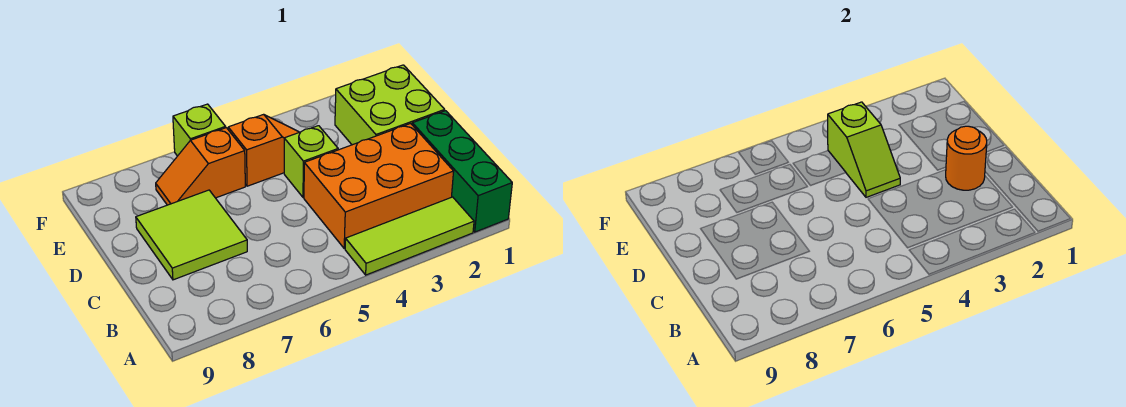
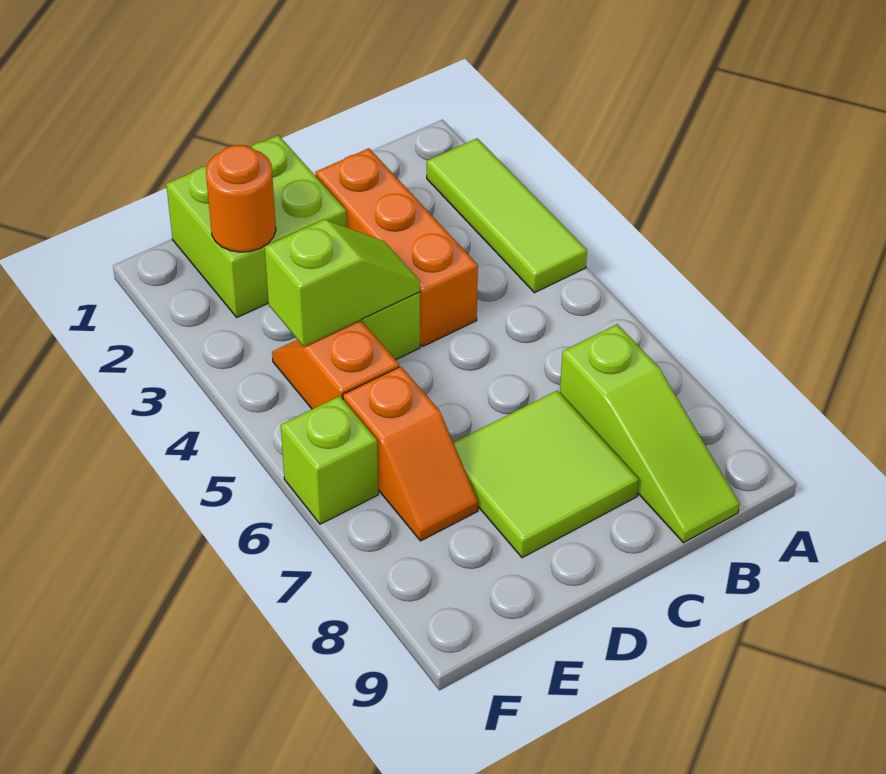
green brick A1:C1 level 1 -> none
orange brick B2:C4 level 1 -> orange brick C2:C4 level 1
none -> lime slope B7:B9 level 1 top 7
orange round brick C2 level 2 -> orange round brick E2 level 2

